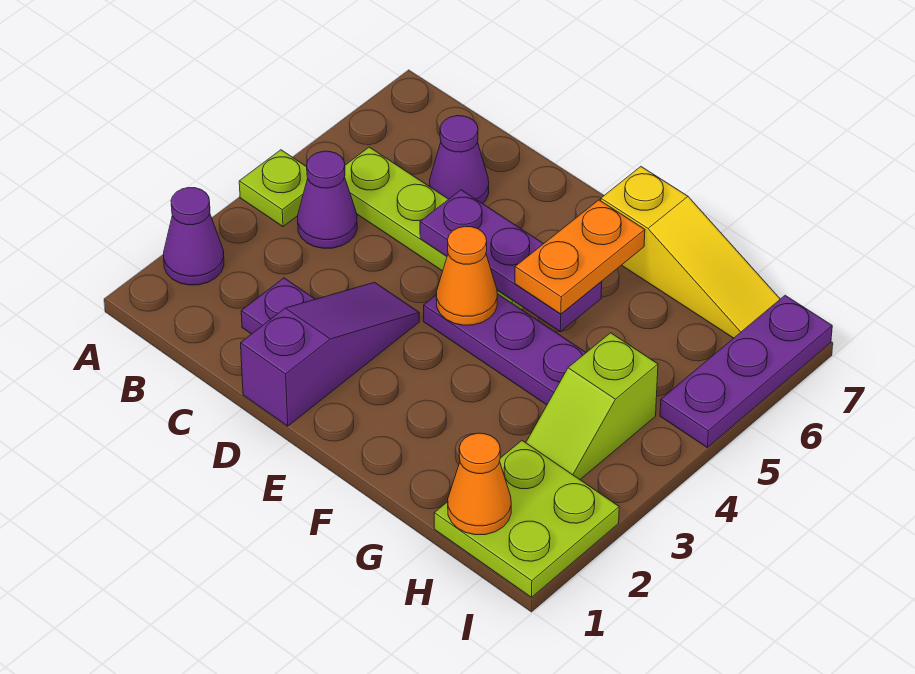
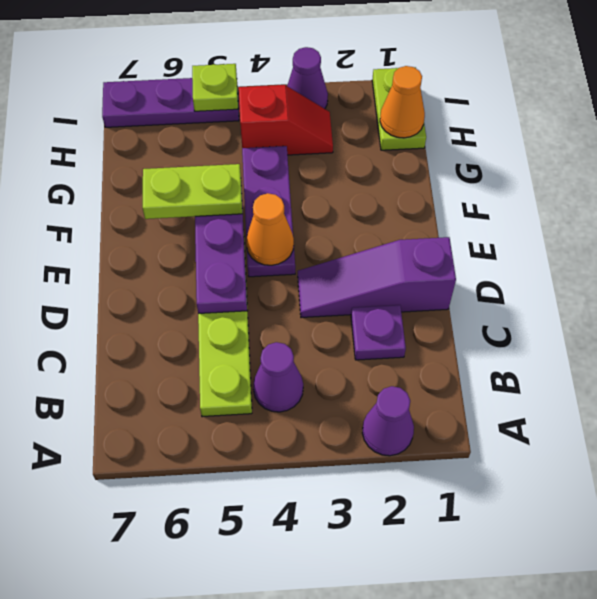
lime plate A4 level 1 -> lime plate I5 level 2
purple cone C6 level 1 -> purple cone I3 level 1
orange plate F5:F6 level 3 -> lime plate F5:F6 level 3
yellow slope F7:H7 level 1 top F -> none
lime plate H1:I2 level 1 -> lime plate H1:I1 level 1
lime slope H3:H4 level 1 top 4 -> red slope H3:H4 level 1 top 4

